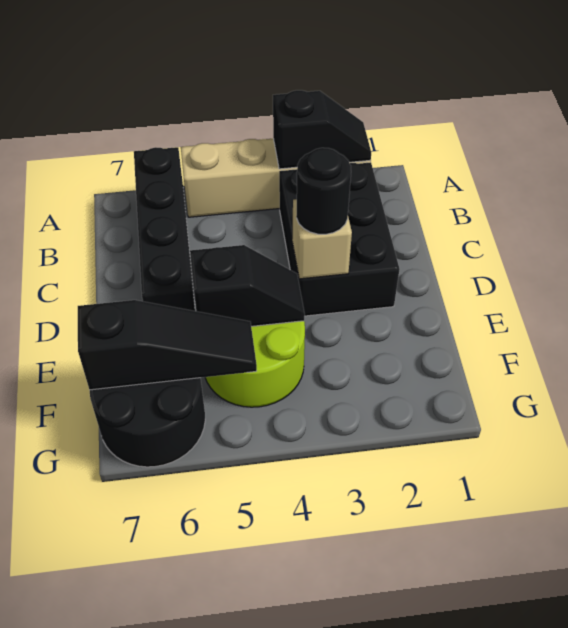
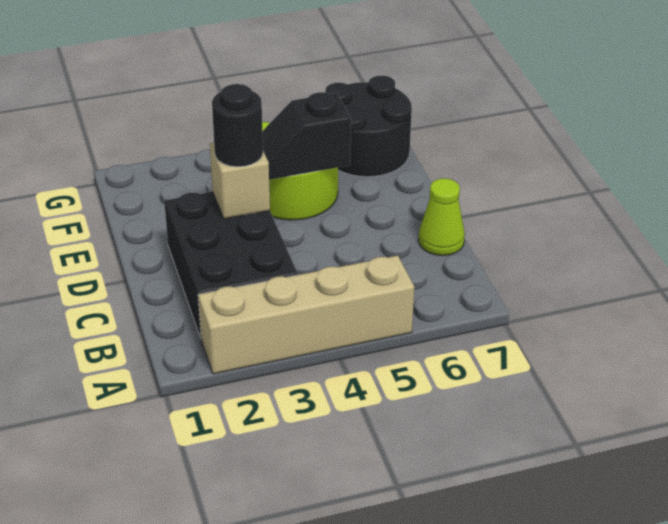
black slope A2:A3 level 2 top 3 -> none
black brick A6:D6 level 1 -> none
none -> lime cone C7 level 1
black slope F5:F7 level 2 top 7 -> none

